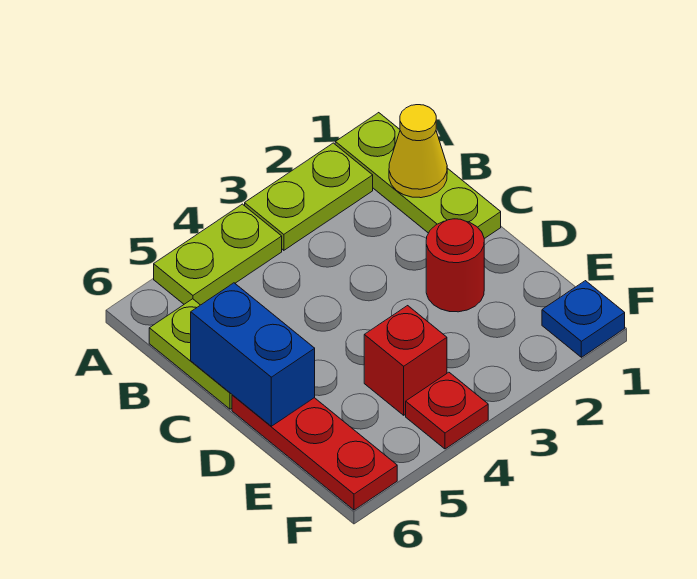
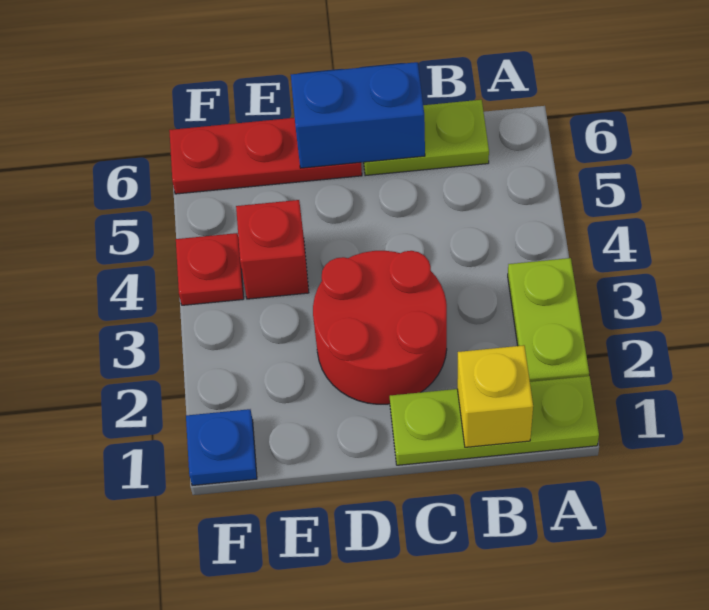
lime plate A4:A5 level 1 -> none
yellow cone B1 level 2 -> yellow brick B1 level 2
red round brick D2 level 1 -> red round brick C2:D3 level 1

